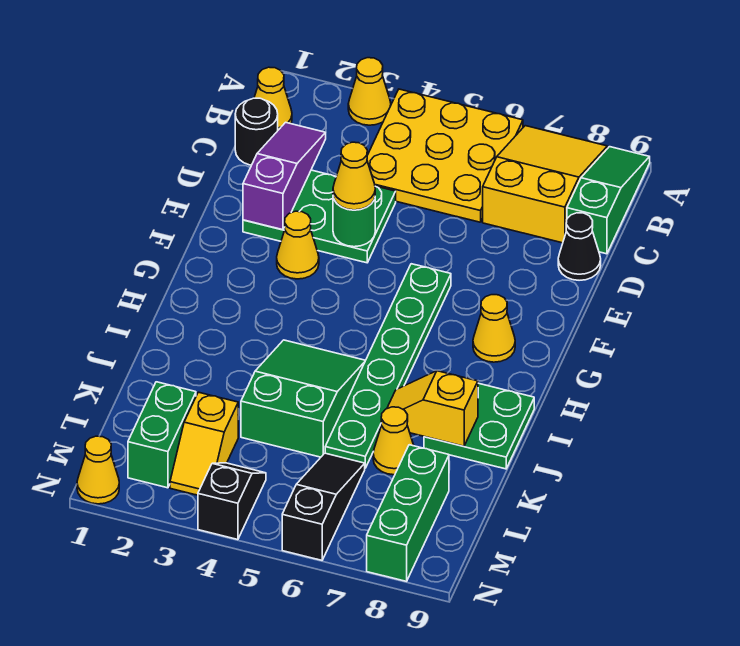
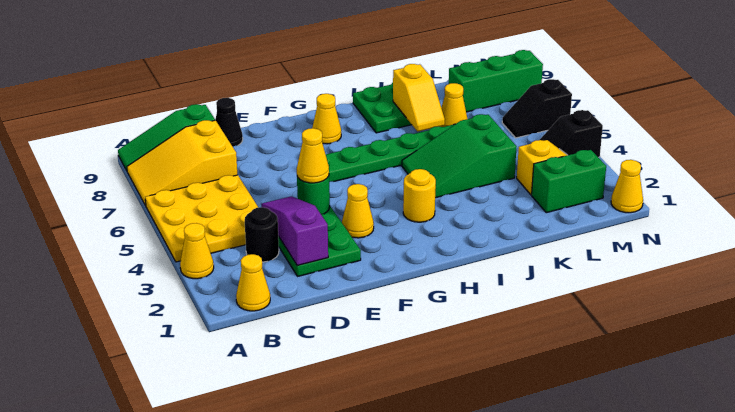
black round brick C1 level 1 -> black round brick C3 level 1
purple slope C2:E2 level 2 top E -> purple slope D2:D4 level 2 top 2
none -> yellow round brick H3 level 1
black slope L6:N6 level 1 top N -> black slope M6:N6 level 1 top N

